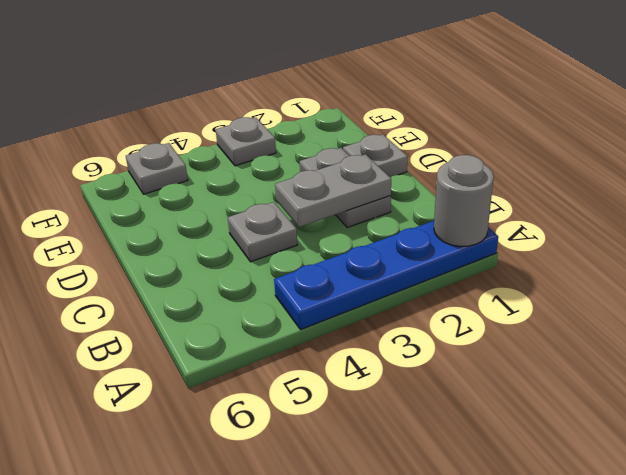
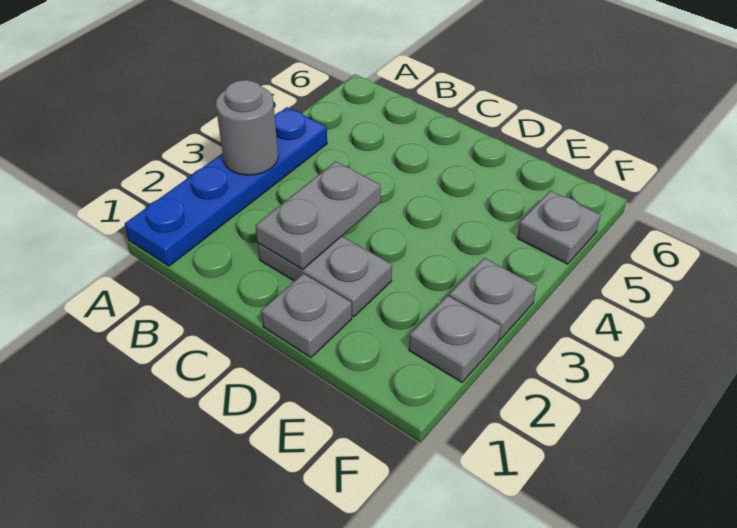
grey round brick A1 level 2 -> grey round brick A3 level 2
grey plate C4 level 1 -> grey plate F2 level 1

